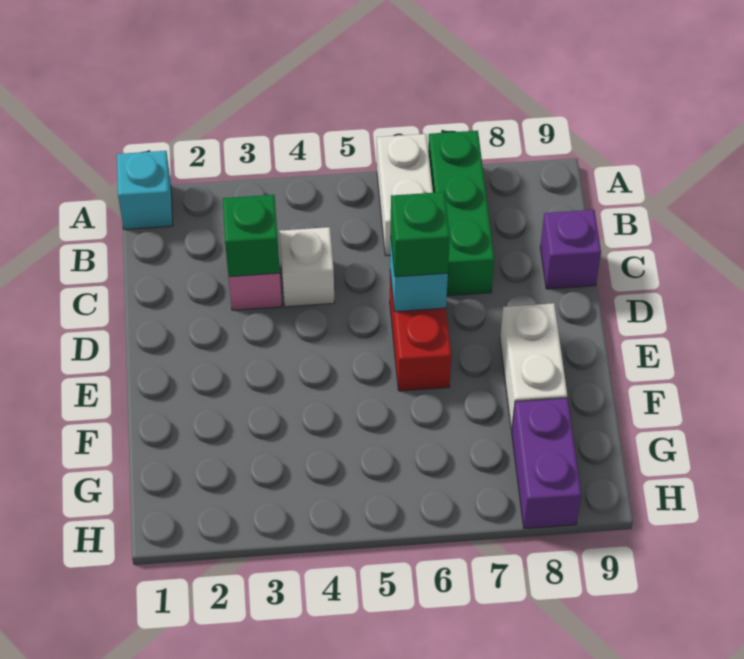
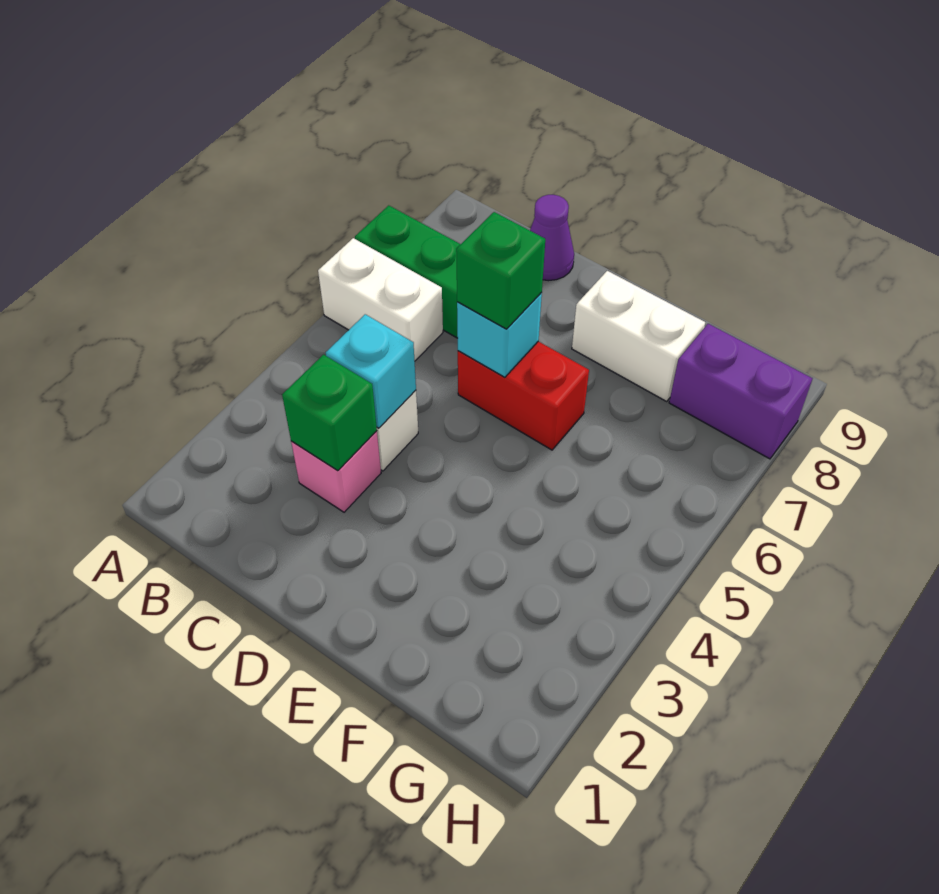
cyan brick A1 level 1 -> cyan brick C4 level 2
purple brick C9 level 1 -> purple cone C9 level 1

